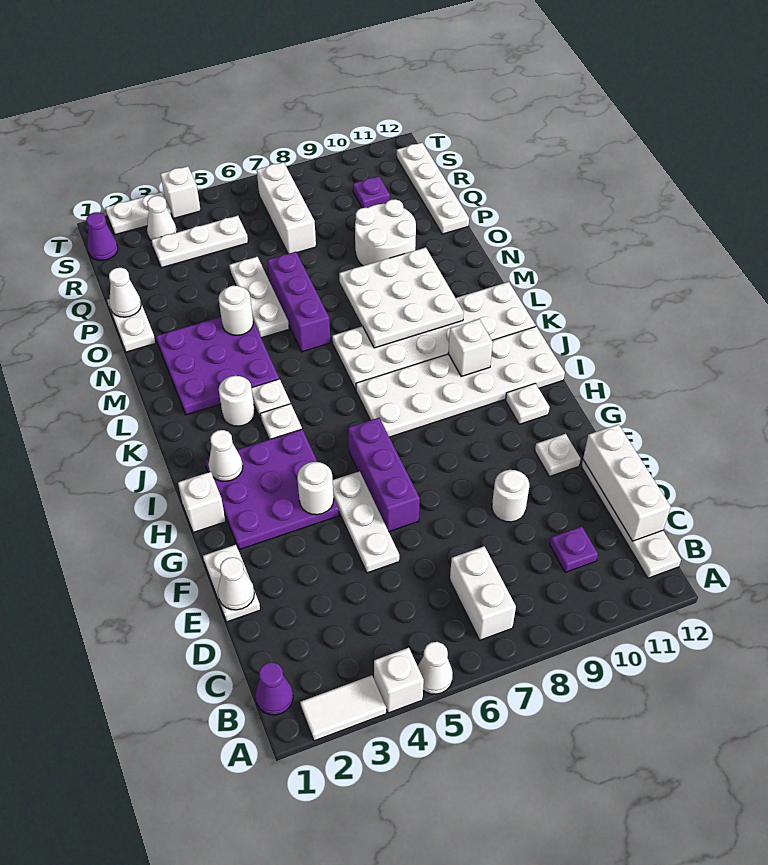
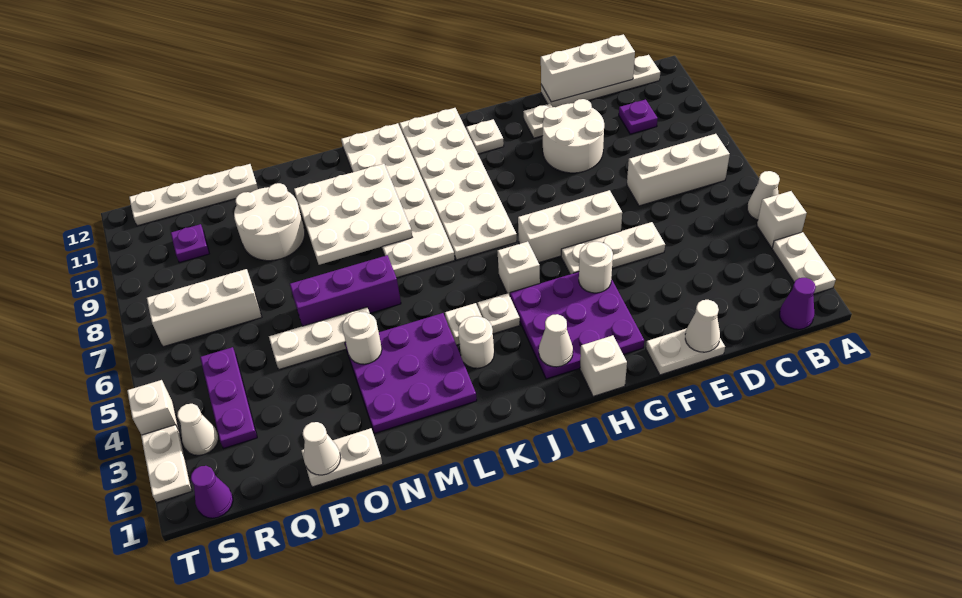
white tile A2:A3 level 1 -> white plate A2:A3 level 1
white brick B7:C7 level 1 -> white brick B7:D7 level 1
white round brick E9 level 1 -> white round brick E9:F10 level 1
purple brick F6:H6 level 1 -> white brick F6:H6 level 1
white brick J10 level 2 -> white brick I5 level 1
white plate R3:R5 level 1 -> purple plate R3:R5 level 1

